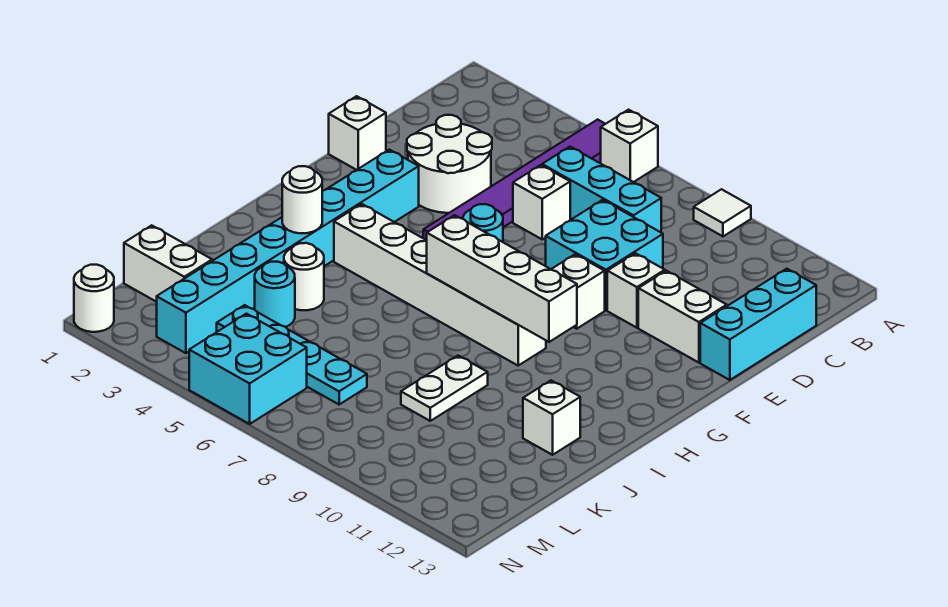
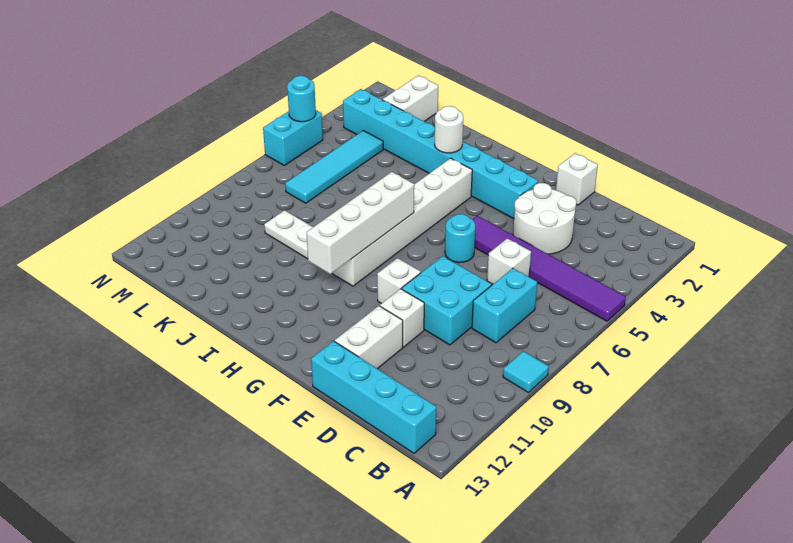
white brick A6 level 1 -> none
white tile A9 level 1 -> cyan tile A9 level 1
cyan brick C6:C8 level 1 -> cyan brick C7:C8 level 1
cyan brick C13:E13 level 1 -> cyan brick B13:E13 level 1
white round brick J4 level 1 -> none
white brick J12 level 1 -> none
cyan round brick K4 level 1 -> cyan round brick N5 level 2
cyan plate L4:L7 level 1 -> cyan tile L4:L7 level 1
cyan brick M5:N6 level 1 -> cyan brick N5:N6 level 1
white round brick N1 level 1 -> none

